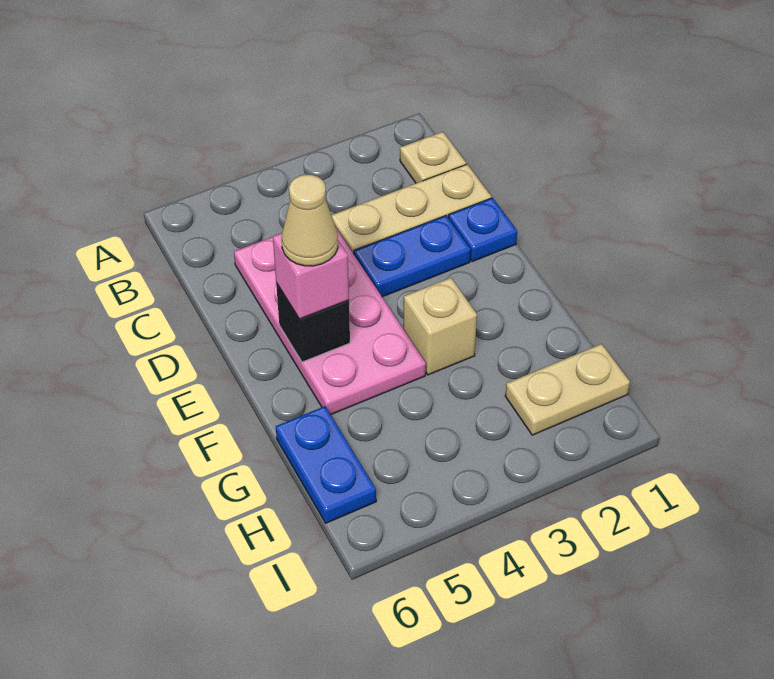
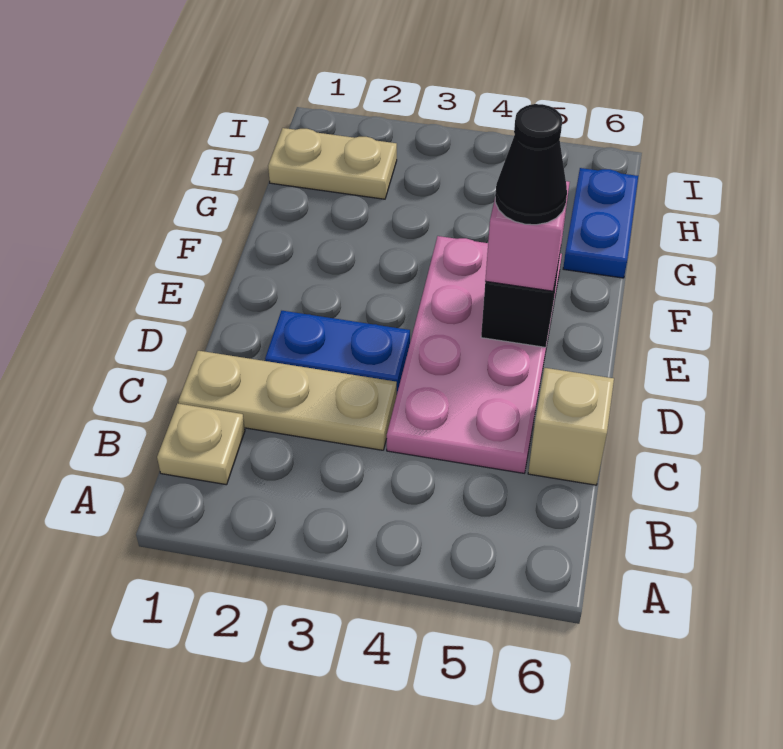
blue plate D1 level 1 -> none
tan cone E5 level 4 -> black cone E5 level 4
tan brick F3 level 1 -> tan brick C6 level 1

